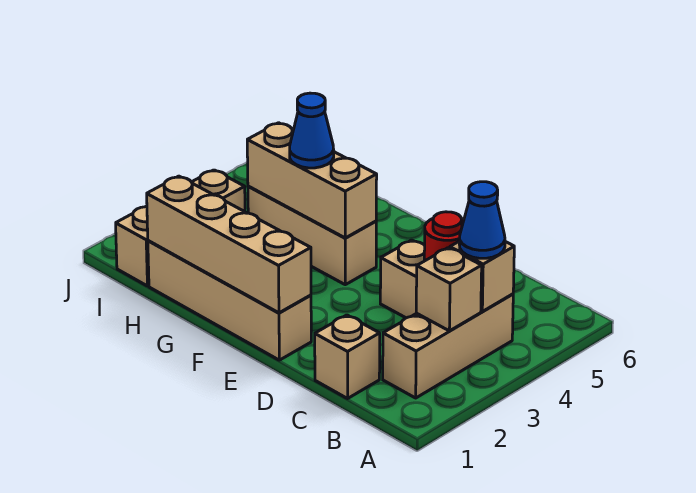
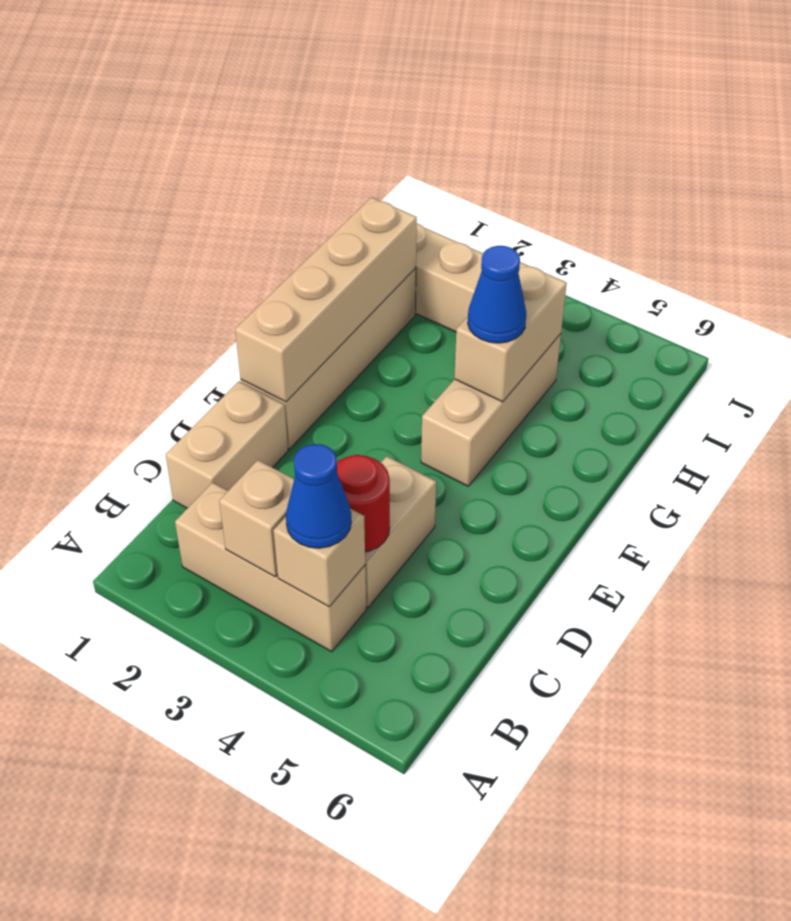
tan brick C1 level 1 -> tan brick C1:D1 level 1
tan brick F4:H4 level 2 -> tan brick G4:H4 level 2

